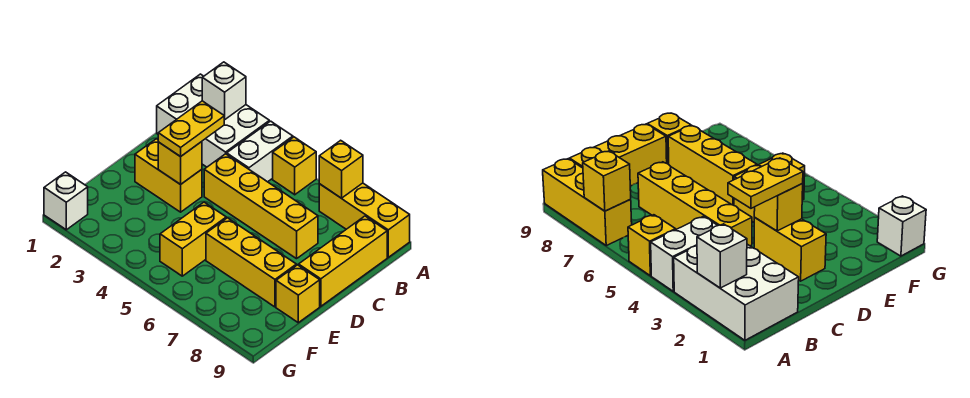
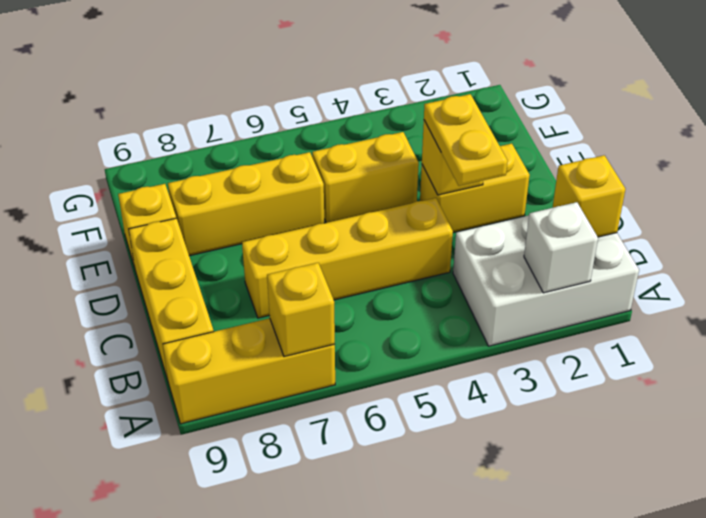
white brick A4:B4 level 1 -> none
yellow brick A5 level 1 -> yellow brick B1 level 2
yellow brick E5:F5 level 1 -> yellow brick E4:E5 level 1
white brick G1 level 1 -> none

